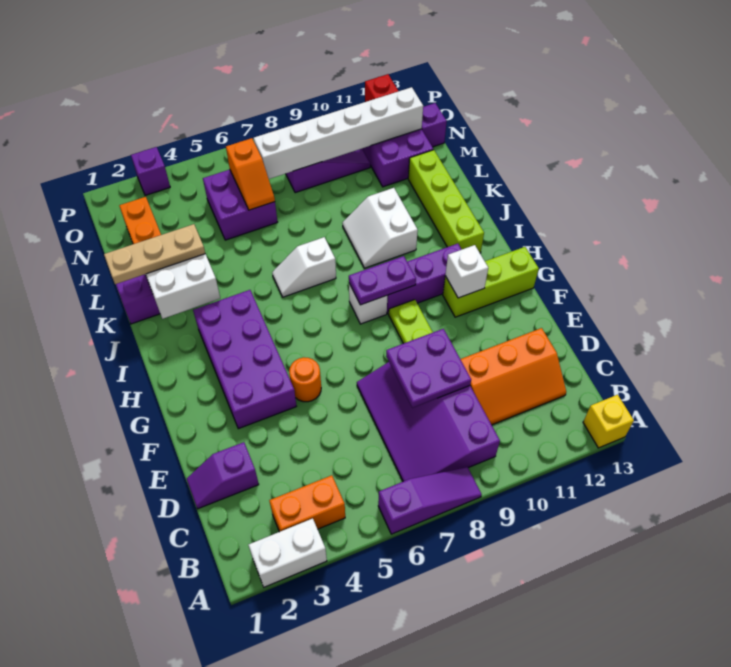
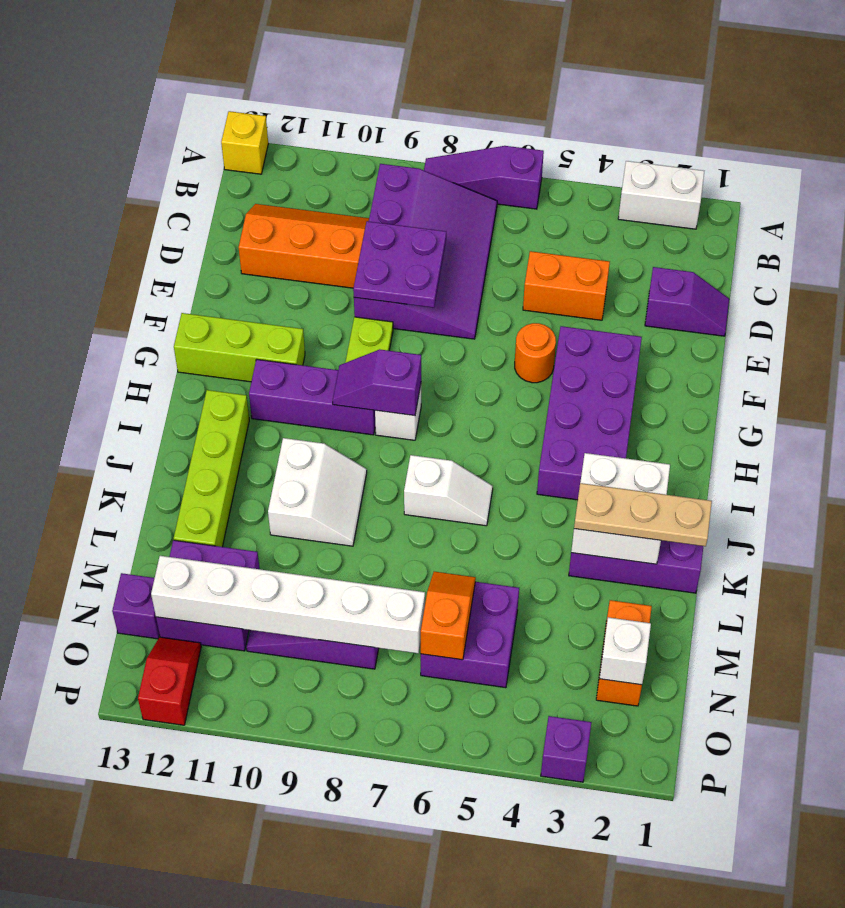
orange brick B3:B4 level 1 -> orange brick D4:D5 level 1
white brick G11 level 2 -> white brick N2 level 2
purple plate H8:H9 level 2 -> purple slope H8:H9 level 2 top 8

